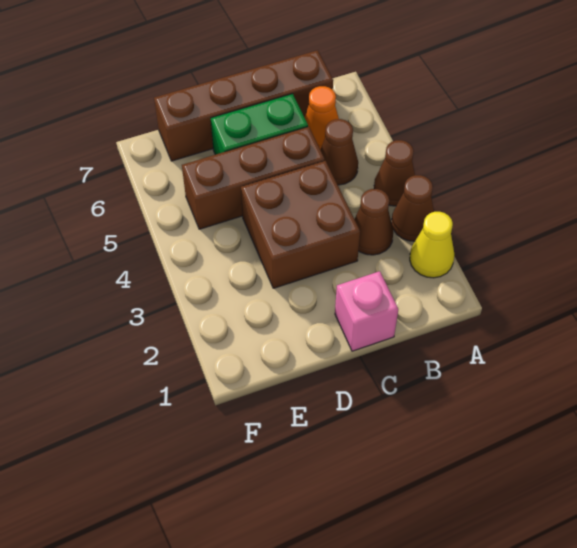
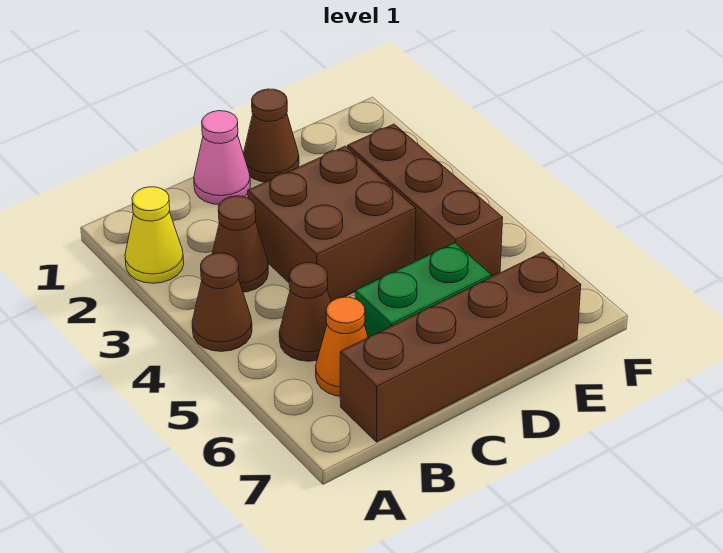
brown cone A3 level 1 -> brown cone D1 level 1
pink brick C1 level 1 -> pink cone C1 level 1
brown brick C5:E5 level 1 -> brown brick E3:E5 level 1

